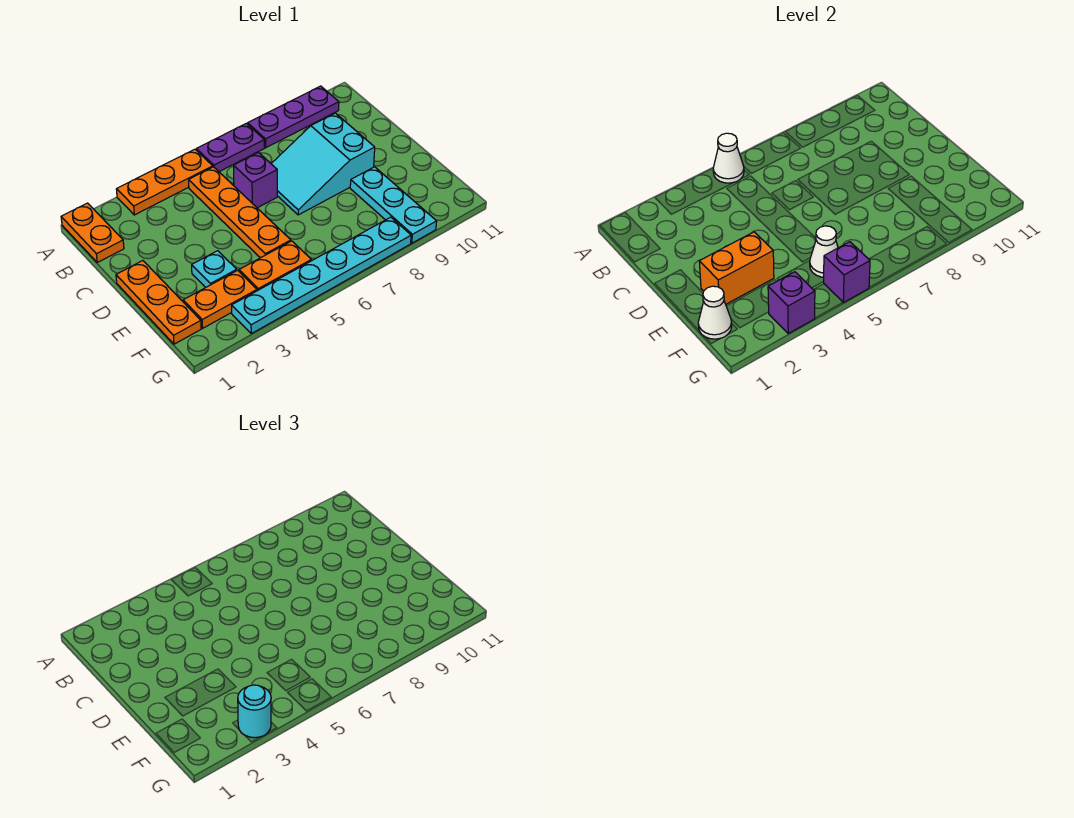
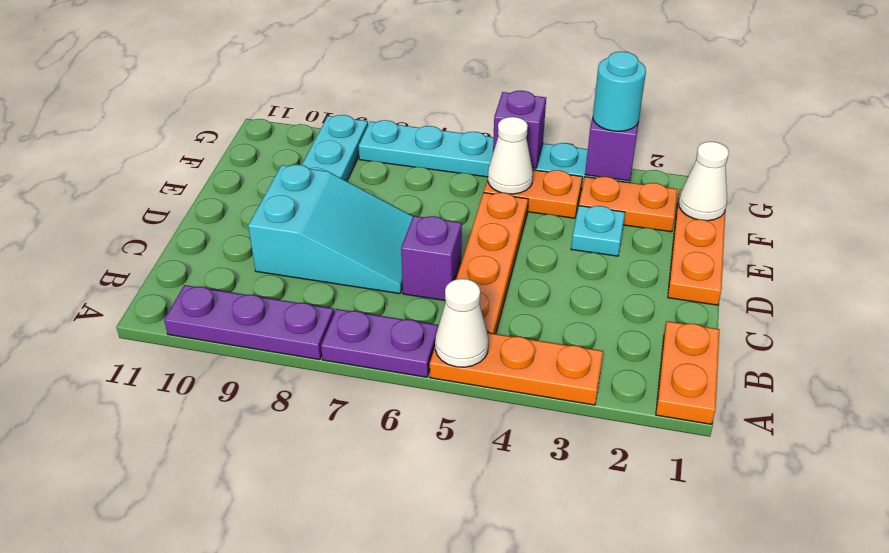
orange brick E2:E3 level 2 -> none

